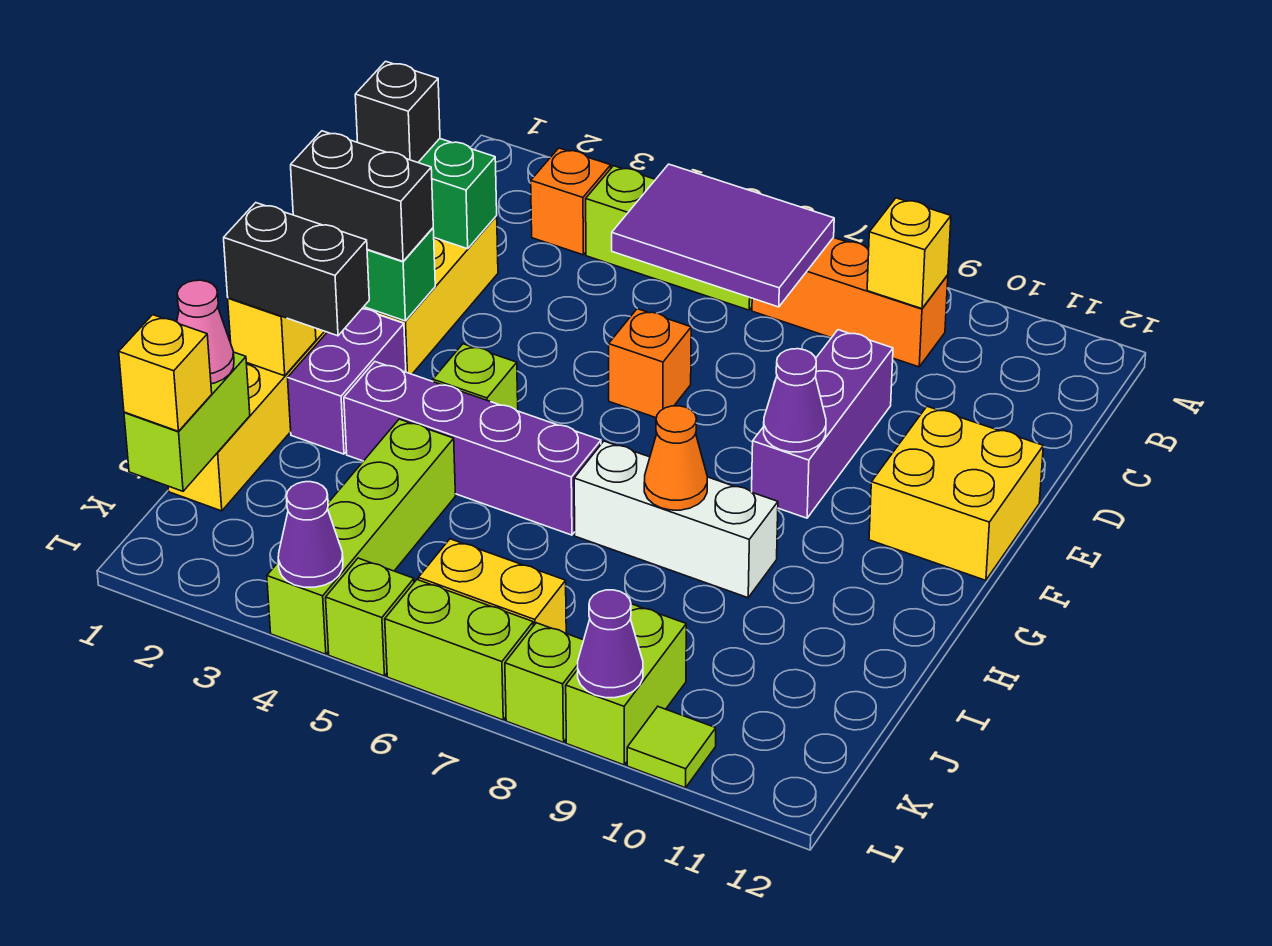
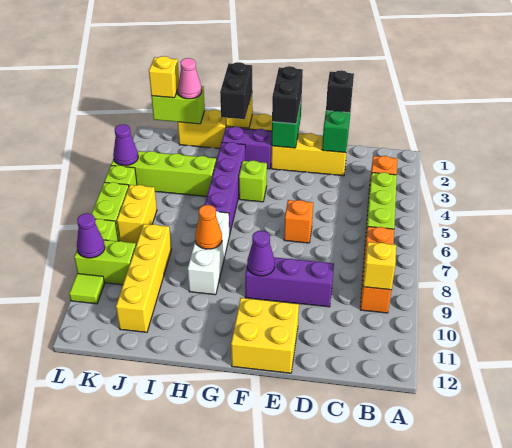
purple tile B5:C7 level 2 -> none
none -> yellow brick J8:J11 level 1

